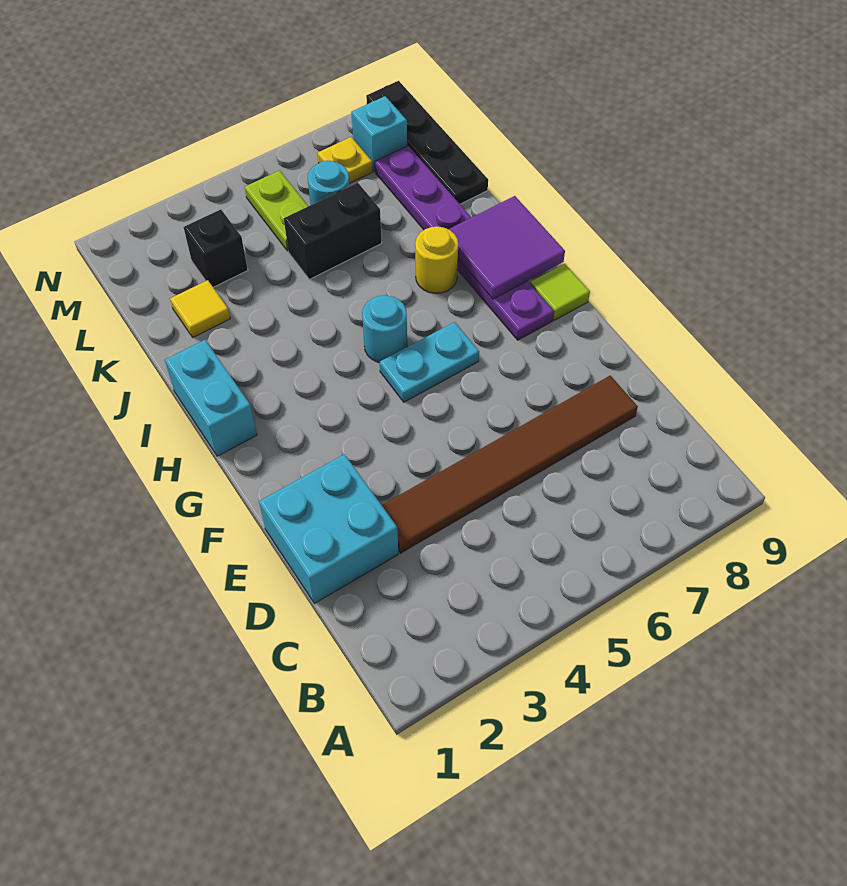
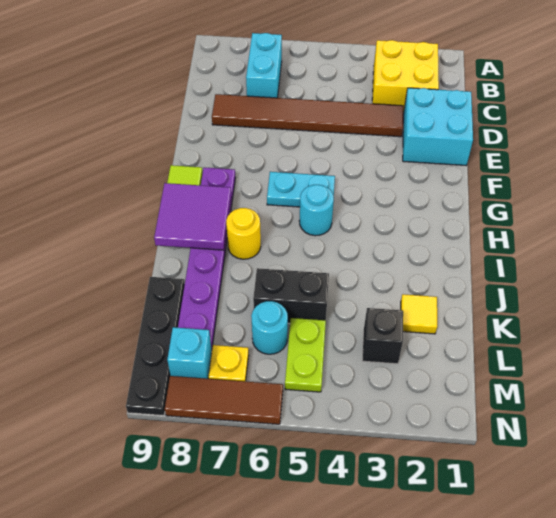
none -> yellow brick B2:C3 level 1
cyan brick H1:I1 level 1 -> cyan brick B7:C7 level 1
none -> brown tile N6:N8 level 1

